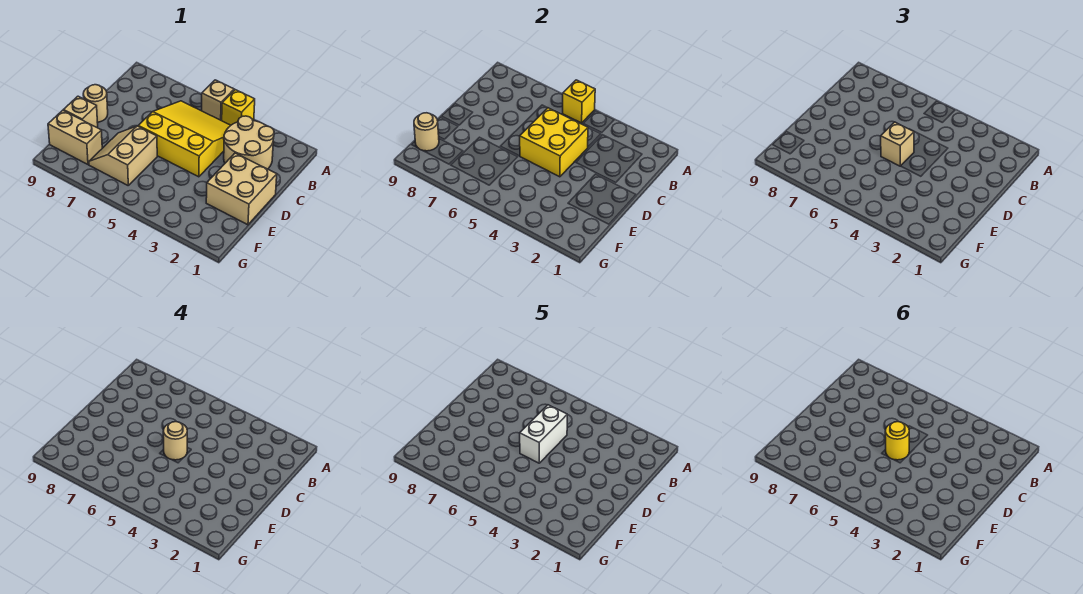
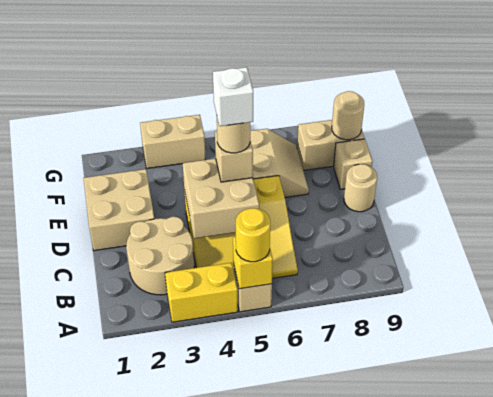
yellow brick A4 level 1 -> yellow brick A3:A4 level 1
yellow brick C4:D5 level 2 -> tan brick C4:D5 level 2
white brick C5:D5 level 5 -> white brick D5 level 5
yellow round brick D5 level 6 -> yellow round brick A5 level 3
none -> tan brick G3:G4 level 1

